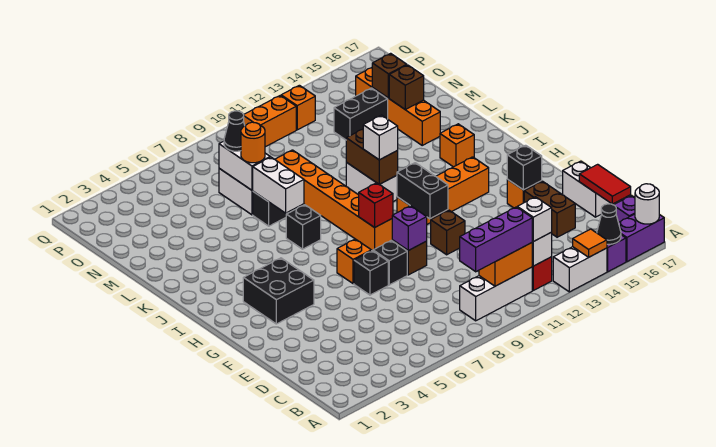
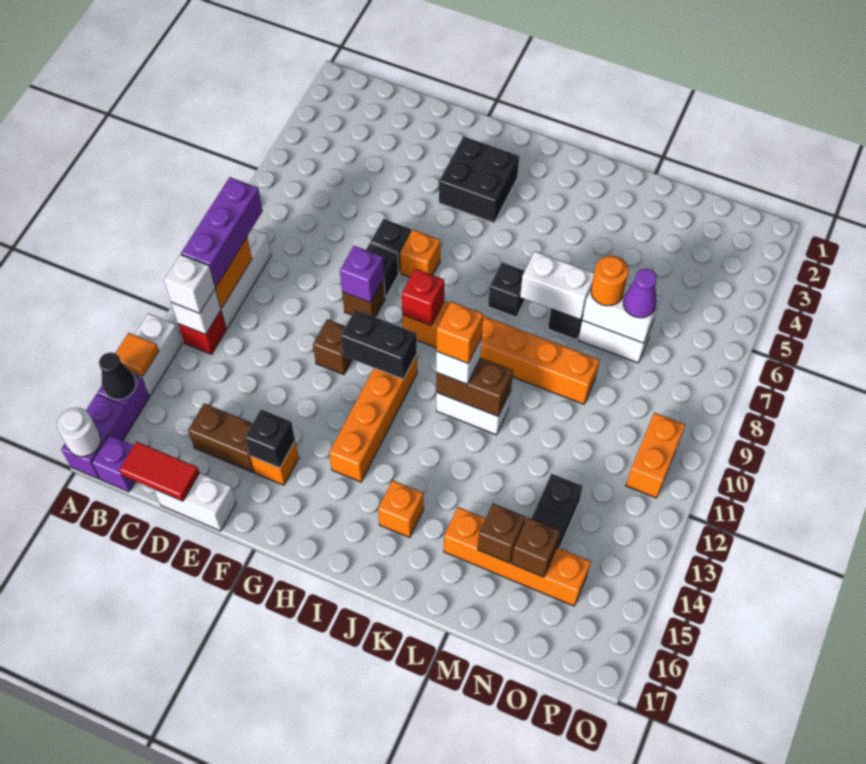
black cone N7 level 3 -> purple cone N7 level 3
orange brick P12 level 1 -> orange brick J11 level 4

